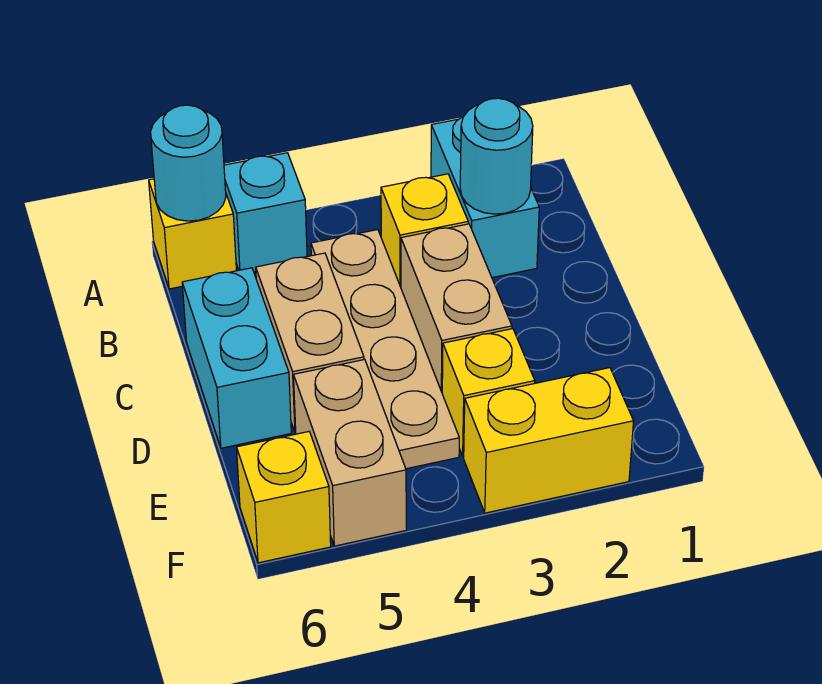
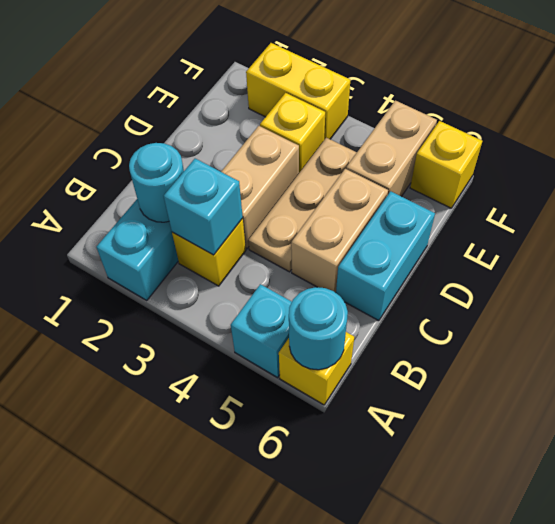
none -> cyan brick B3 level 2
tan plate B4:E4 level 1 -> tan plate C4:E4 level 1

